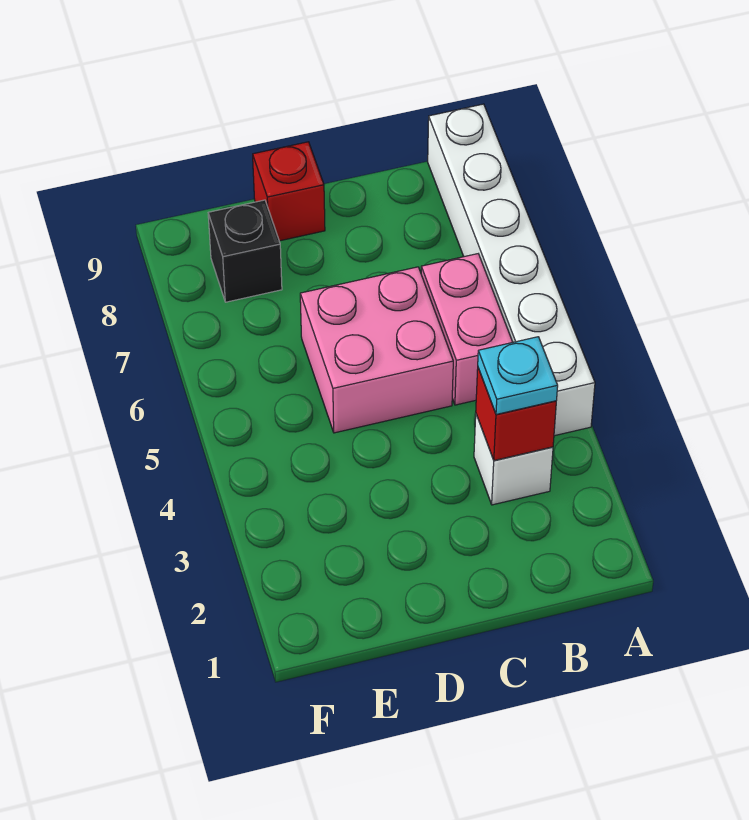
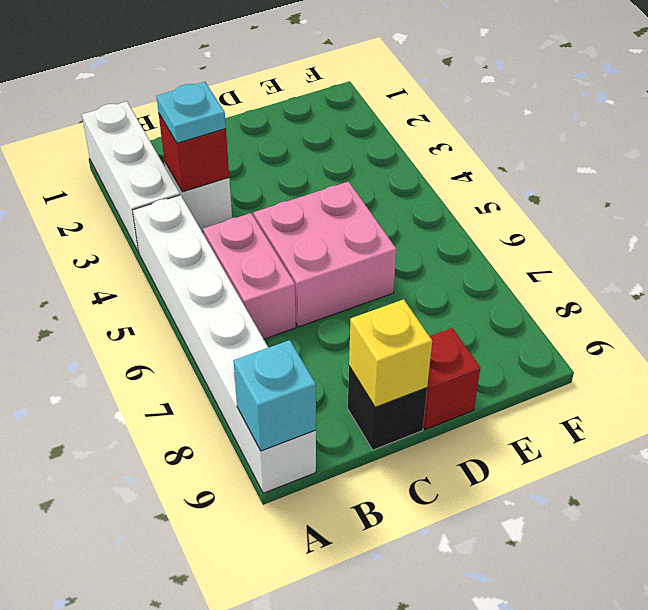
none -> white brick A1:A3 level 1
none -> cyan brick A9 level 2
none -> yellow brick C9 level 2
black brick E8 level 1 -> black brick C9 level 1

